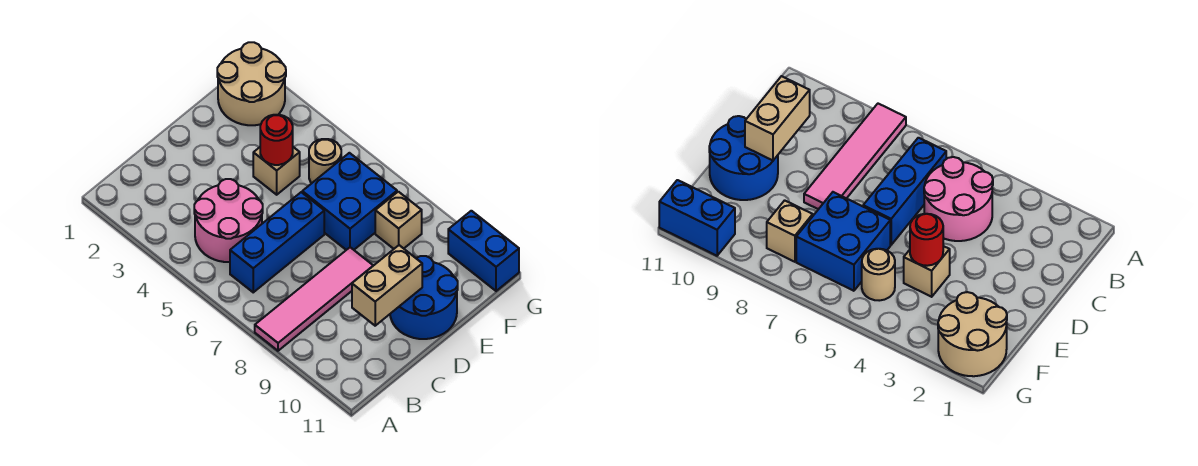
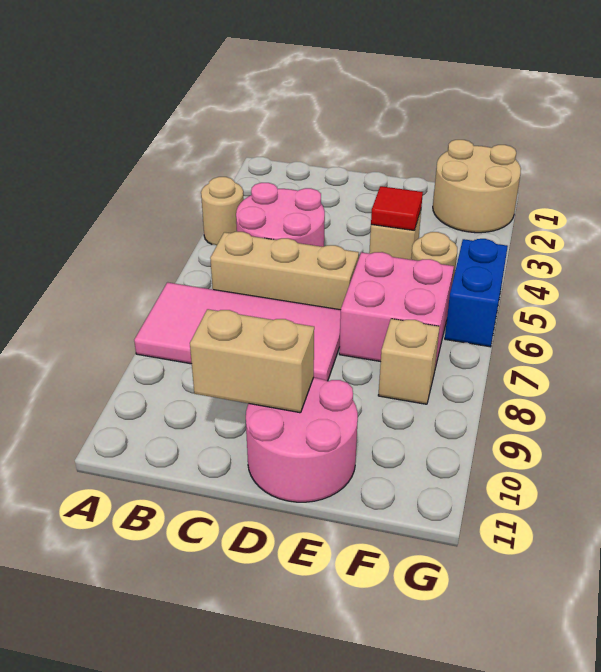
none -> tan round brick A4 level 1
pink tile A8:D8 level 1 -> pink tile A7:D8 level 1
blue brick B6:D6 level 1 -> tan brick B6:D6 level 1
blue round brick D10:E11 level 1 -> pink round brick D10:E11 level 1
red round brick E4 level 2 -> red tile E4 level 2
blue brick E6:F7 level 1 -> pink brick E6:F7 level 1
blue brick G10:G11 level 1 -> blue brick G5:G6 level 1

